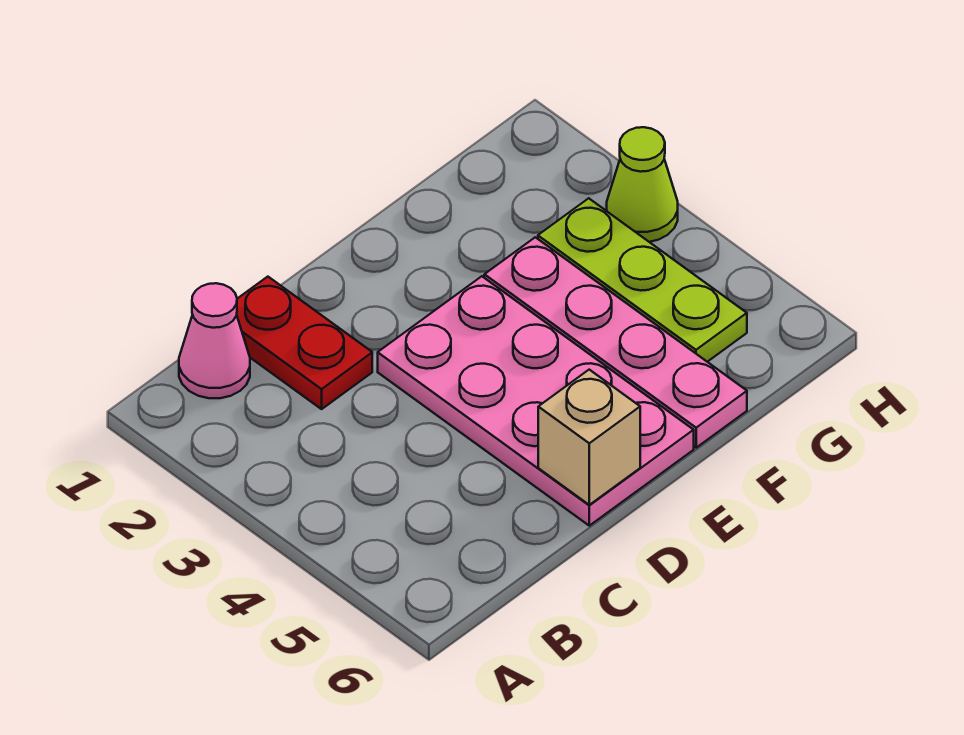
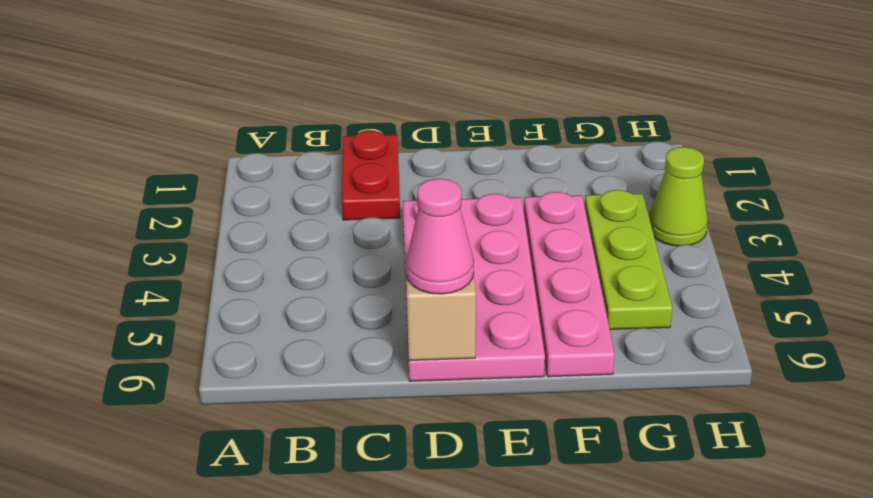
pink cone B1 level 1 -> pink cone D6 level 3

